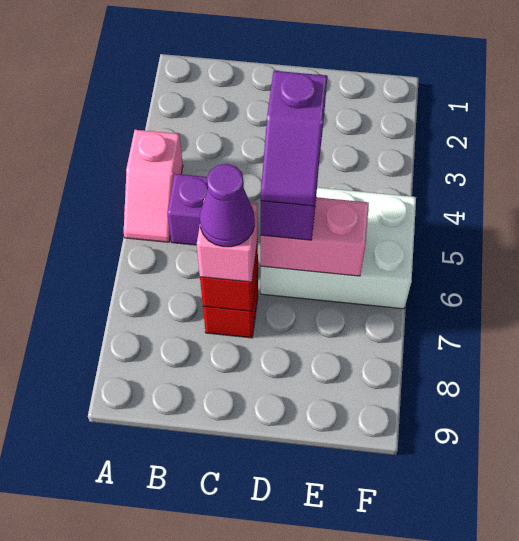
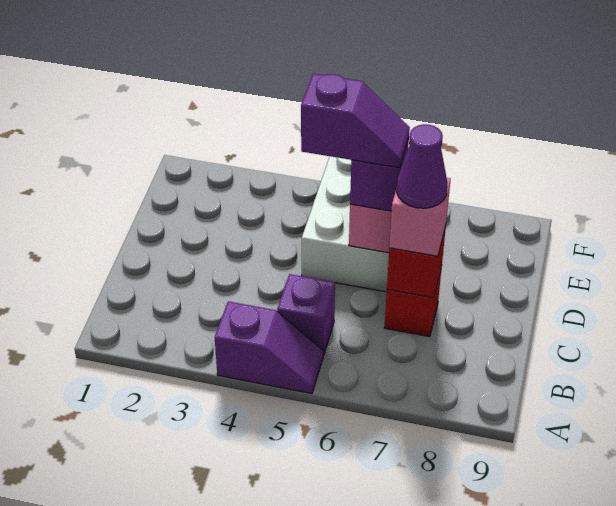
pink slope A4:A5 level 1 top 4 -> purple slope A4:A5 level 1 top 4

